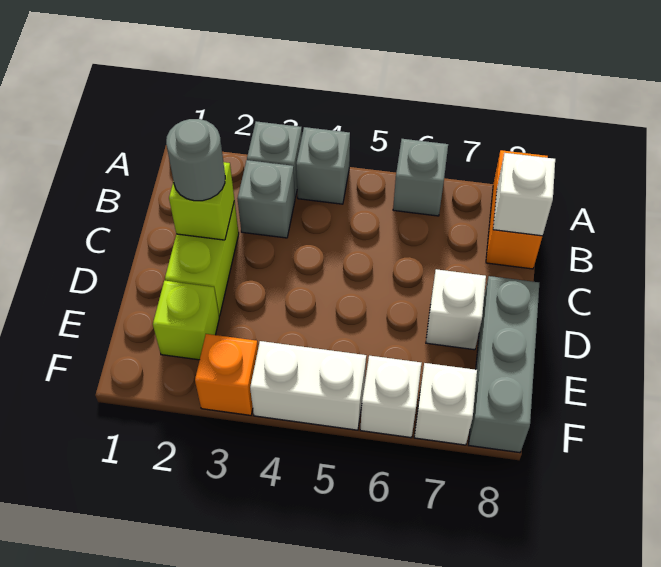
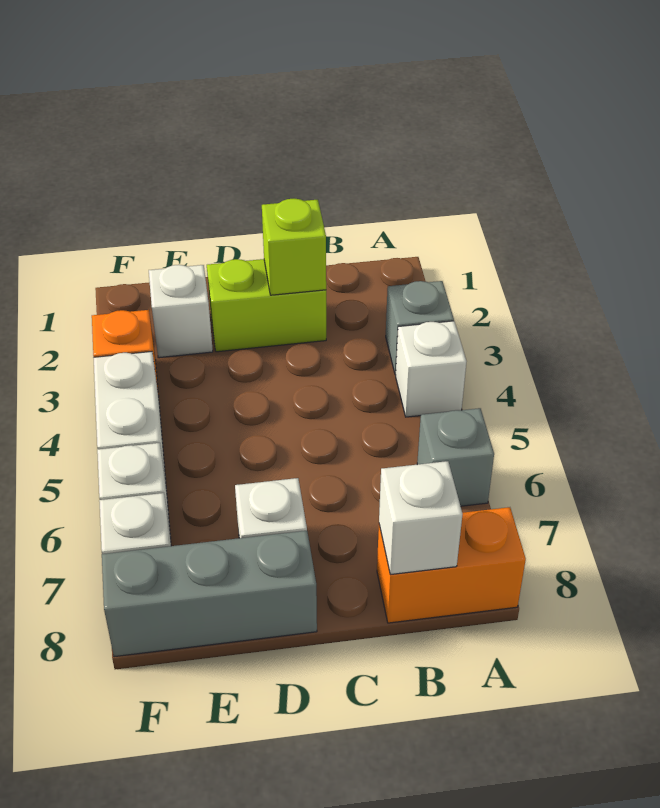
grey brick A4 level 1 -> white brick A4 level 1
grey brick B3 level 1 -> none
grey round brick C2 level 3 -> none
lime brick E2 level 1 -> white brick E2 level 1

